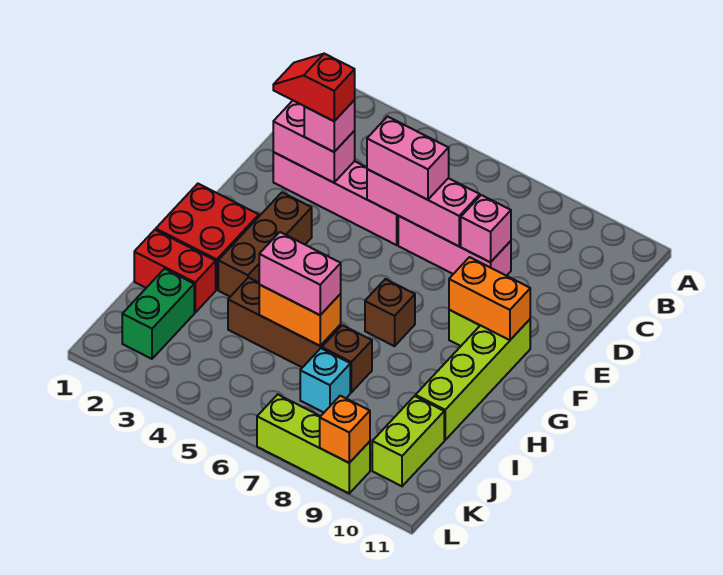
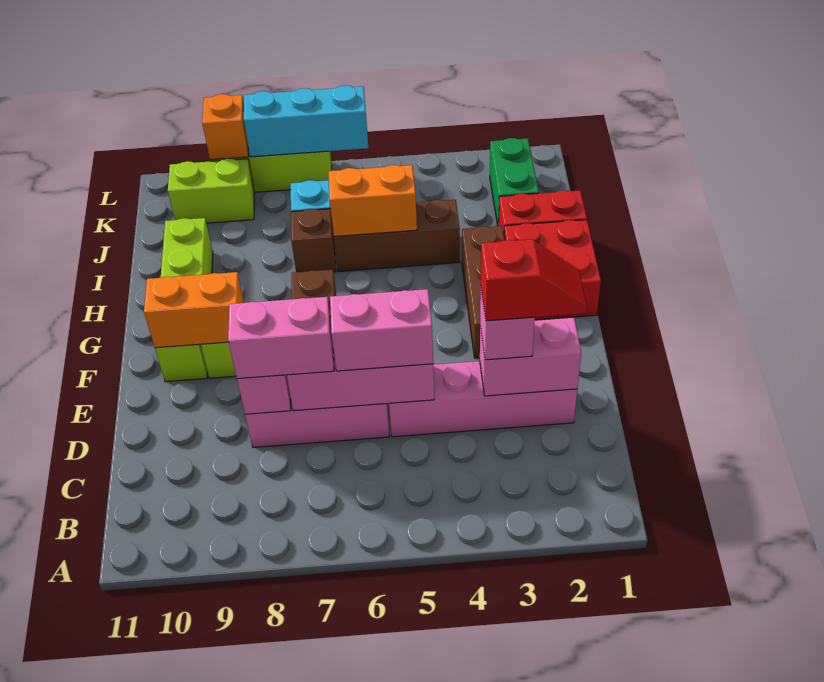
pink brick I5:I6 level 3 -> pink brick D7:D8 level 3
lime brick J10:K10 level 1 -> lime brick K9:K10 level 1
none -> cyan brick L6:L8 level 2

